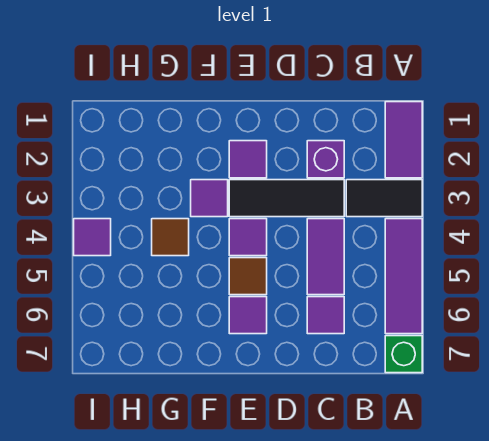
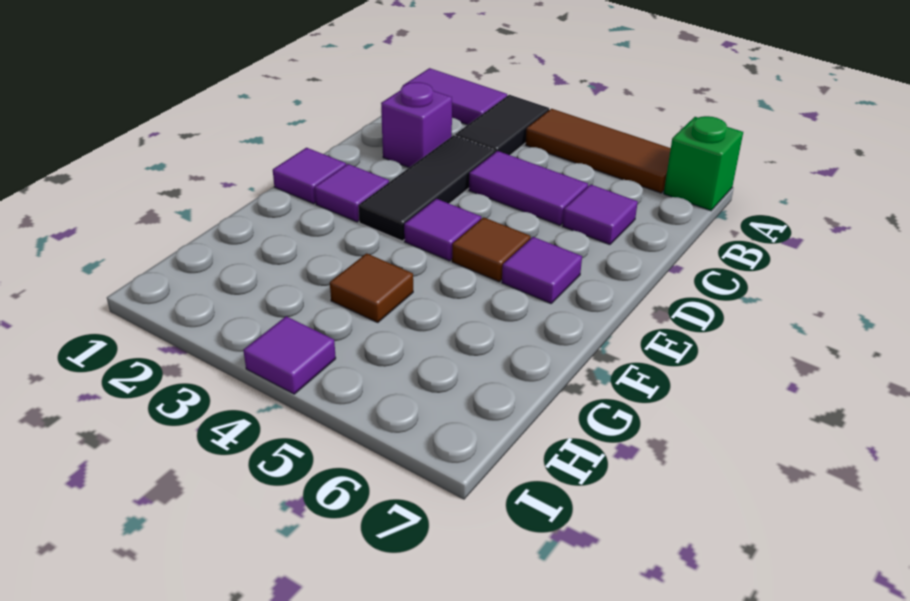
purple tile A4:A6 level 1 -> brown tile A4:A6 level 1
purple tile F3 level 1 -> purple tile E1 level 1

